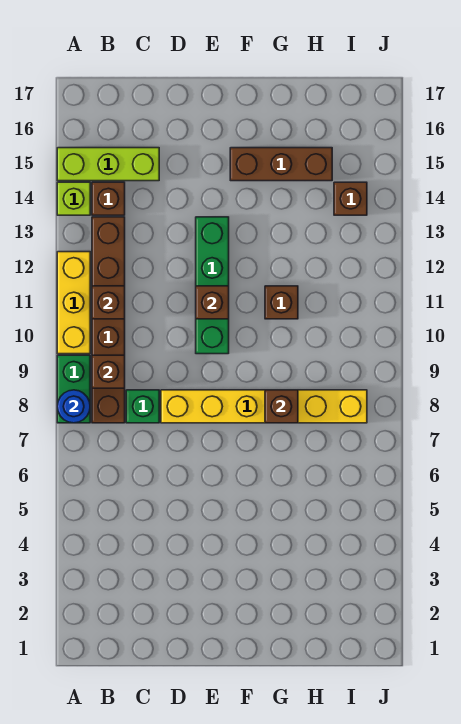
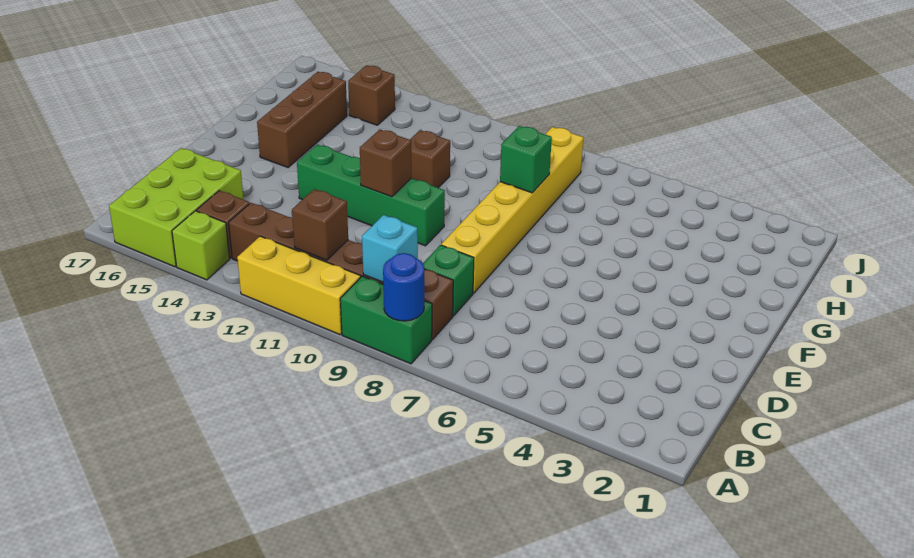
lime brick A15:C15 level 1 -> lime brick A15:C16 level 1
brown brick B9 level 2 -> cyan brick B9 level 2
brown brick G8 level 2 -> green brick G8 level 2

